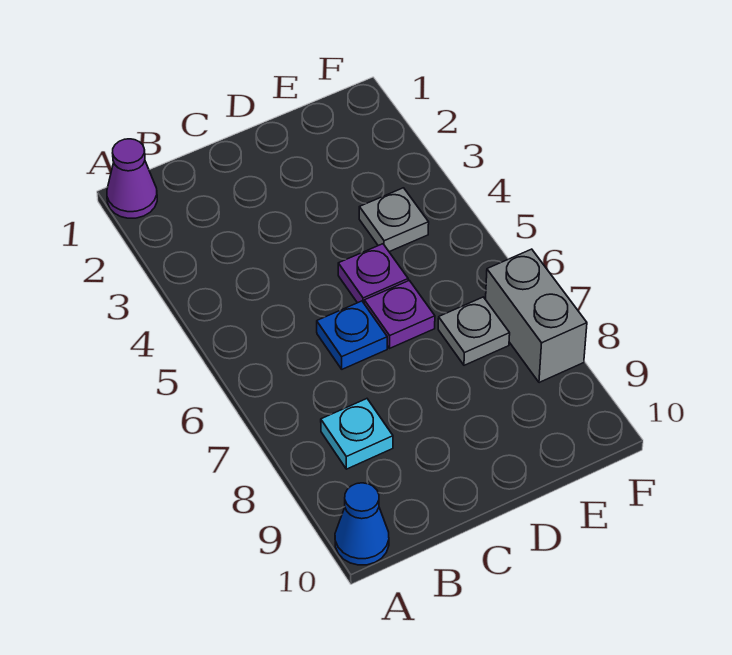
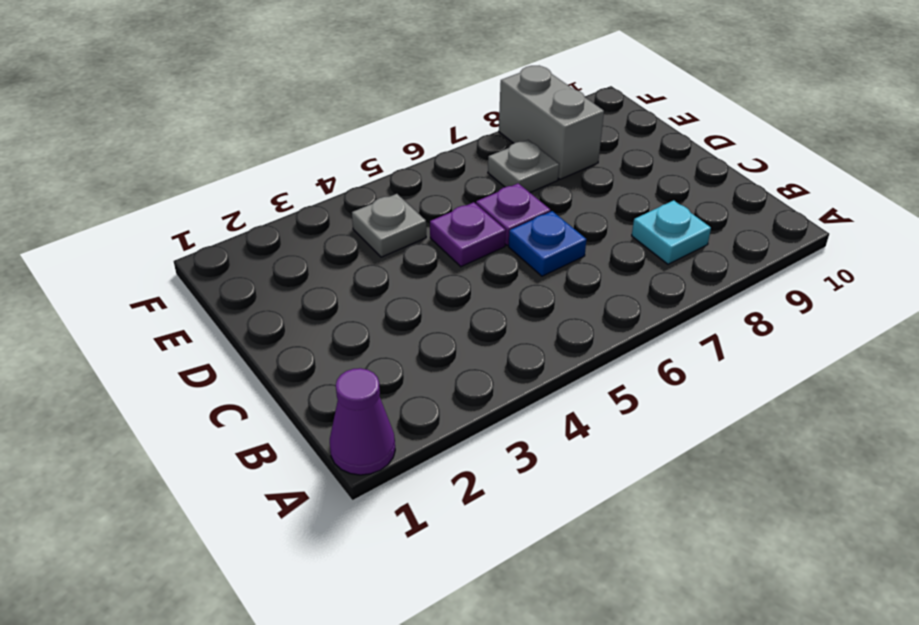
blue cone A10 level 1 -> none
grey brick F7:F8 level 1 -> grey brick E8:F8 level 1

